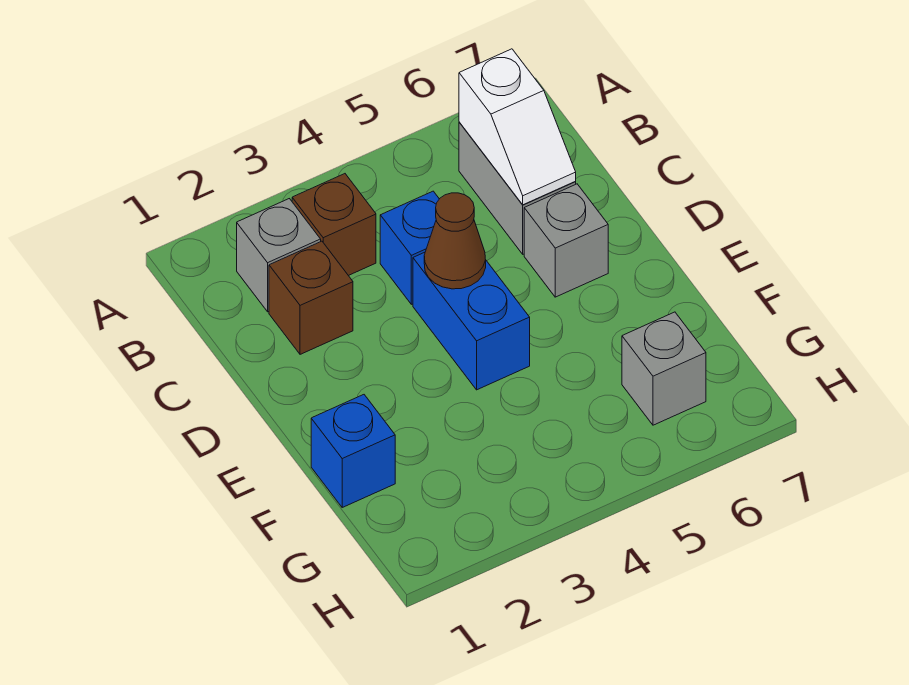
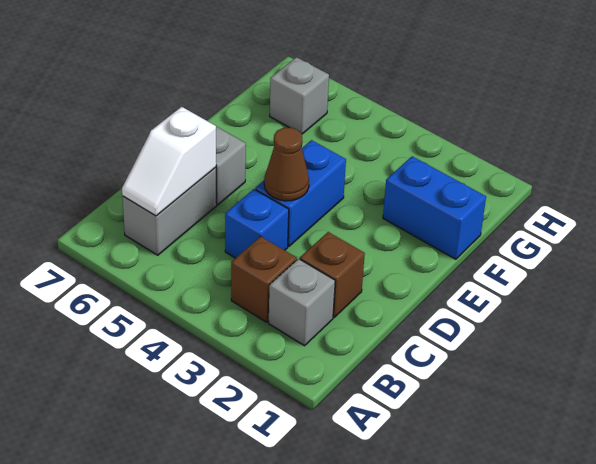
white slope B6:C6 level 2 top B -> white slope B6:C6 level 2 top C
blue brick F1 level 1 -> blue brick F1:F2 level 1

